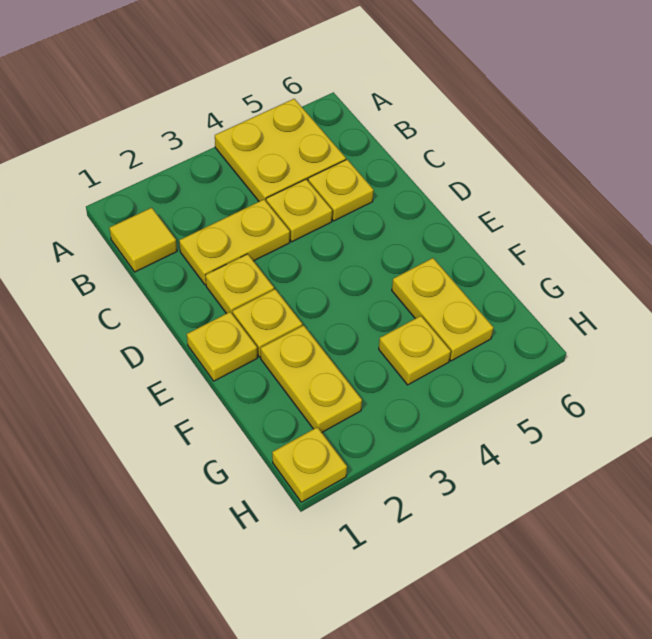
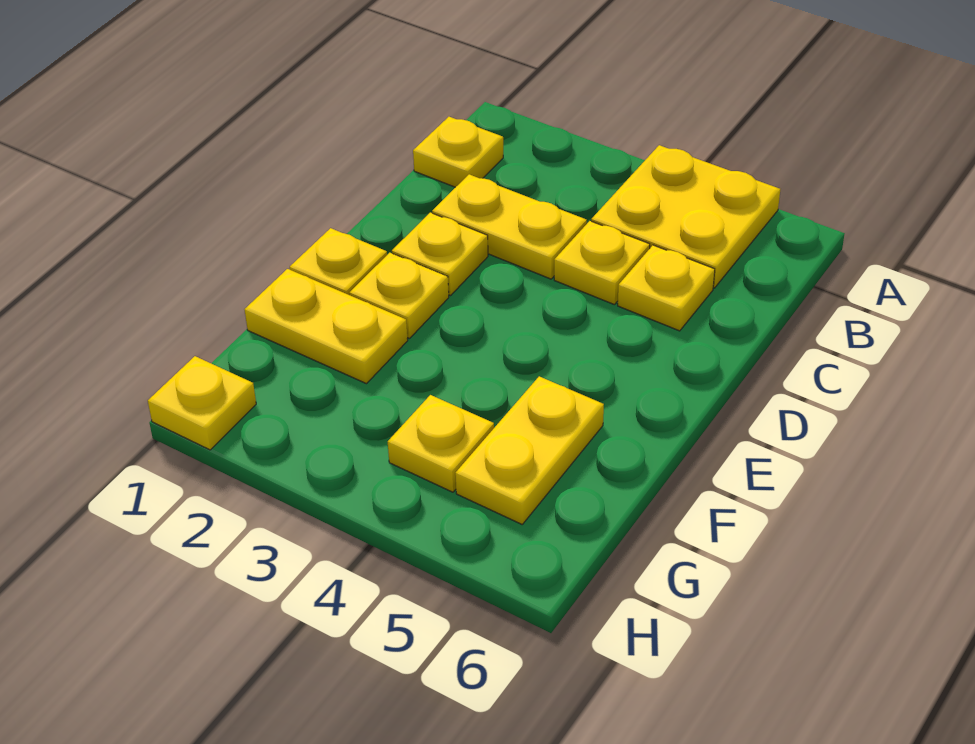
yellow tile B1 level 1 -> yellow plate B1 level 1
yellow plate F2:G2 level 1 -> yellow plate F1:F2 level 1

